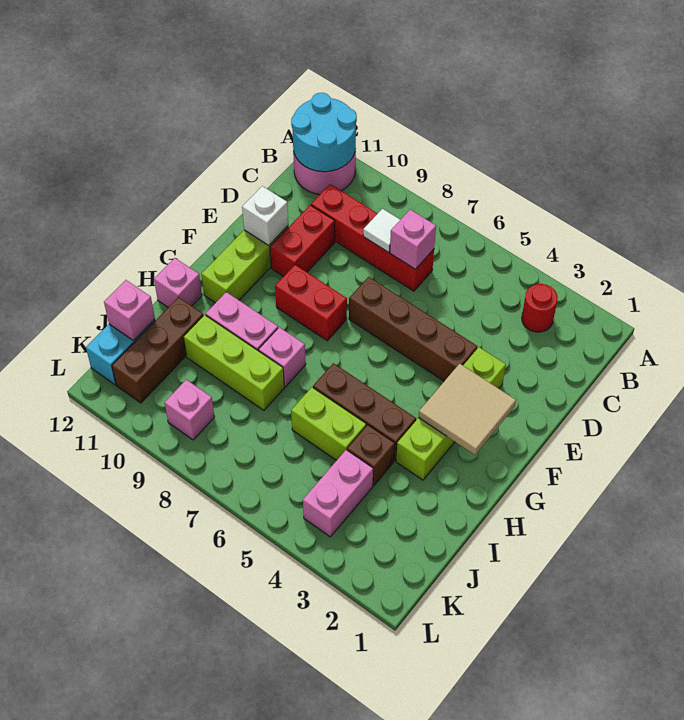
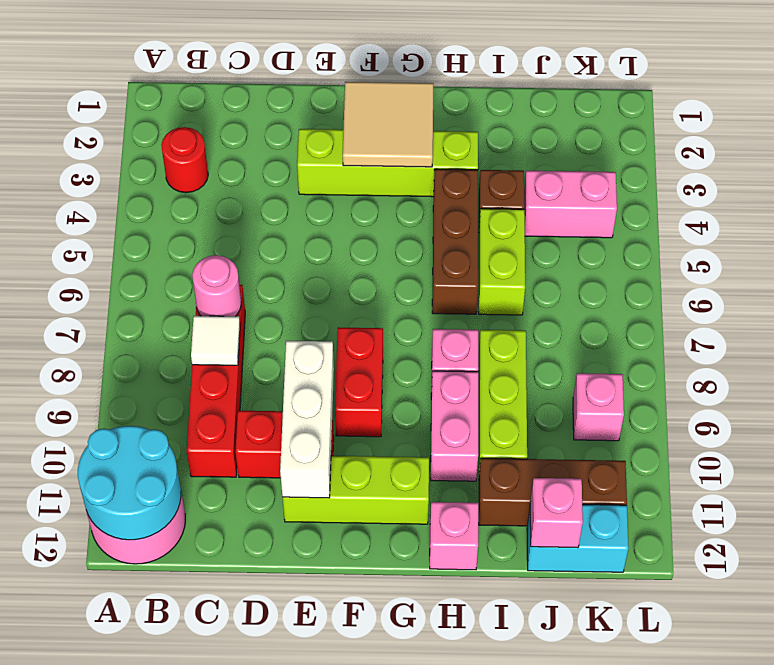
pink brick C7 level 2 -> pink round brick C7 level 2
brown brick E4:E7 level 1 -> none
white brick E11 level 2 -> white brick E9:E11 level 2

